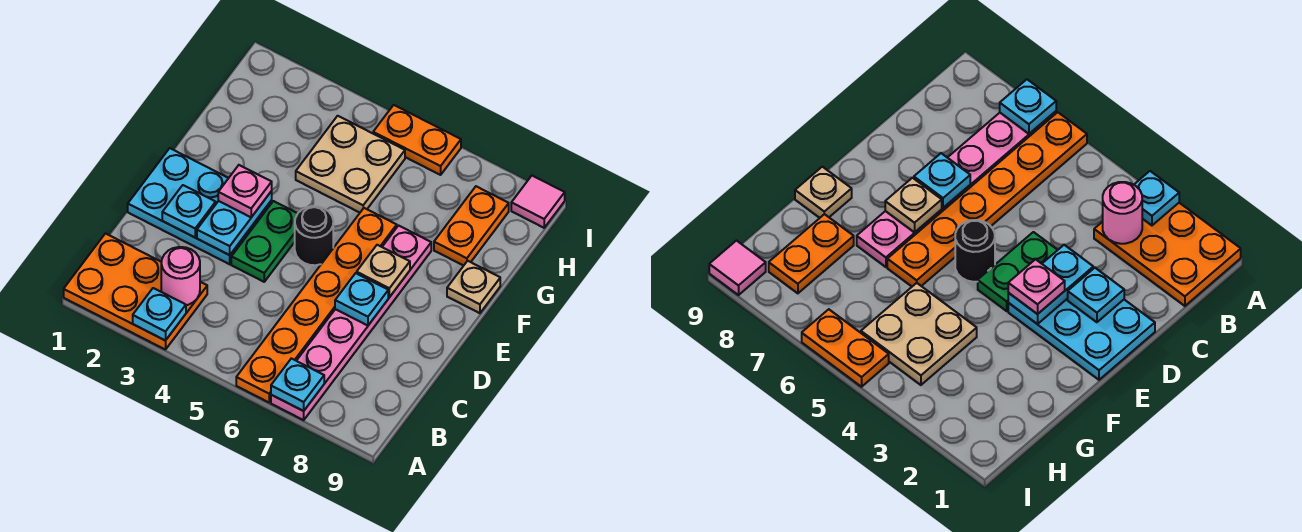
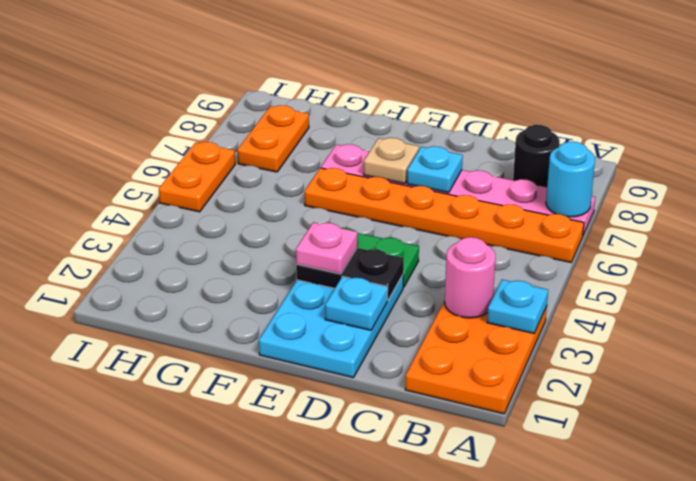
cyan plate A7 level 2 -> cyan round brick A7 level 2
cyan plate D3:E3 level 2 -> black plate D3:E3 level 2
black round brick E5 level 1 -> black round brick B8 level 1
tan plate F9 level 1 -> none
tan plate G4:H5 level 1 -> none
orange plate G8:H8 level 1 -> orange plate H7:H8 level 1
pink tile I9 level 1 -> none

